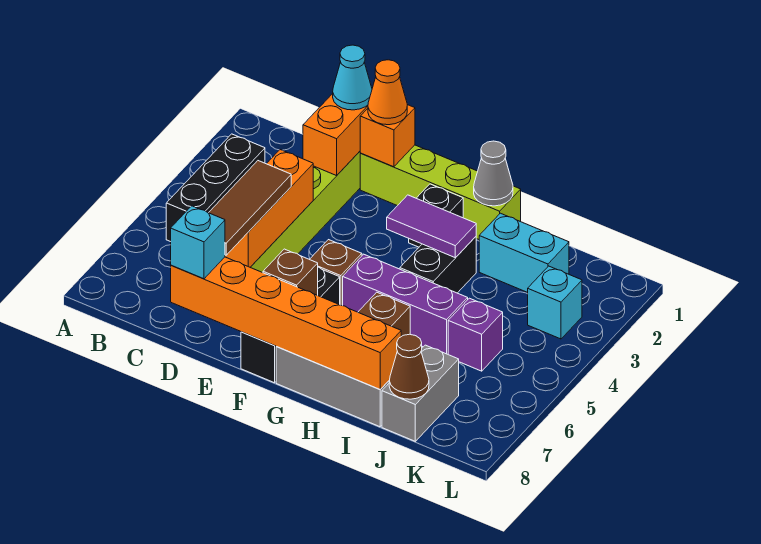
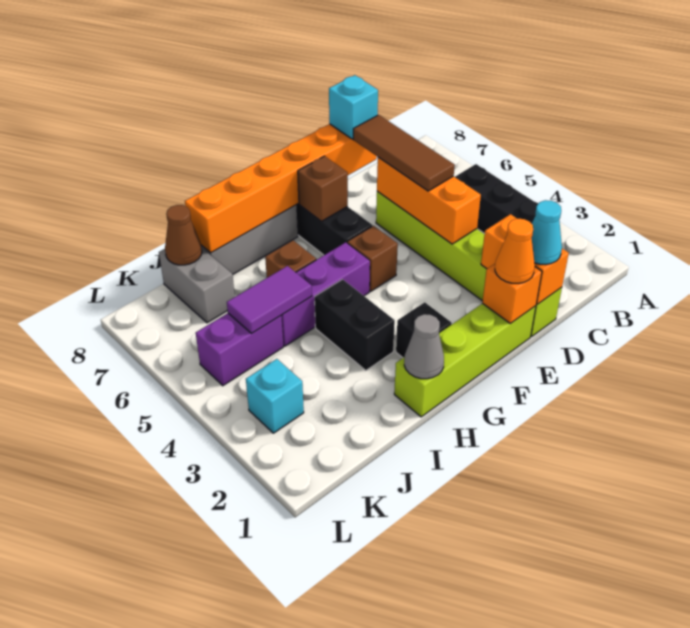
purple tile G3:H3 level 2 -> purple tile I5:J5 level 2
cyan brick I2:J2 level 1 -> none
purple brick J5 level 1 -> purple brick J5:K5 level 1

